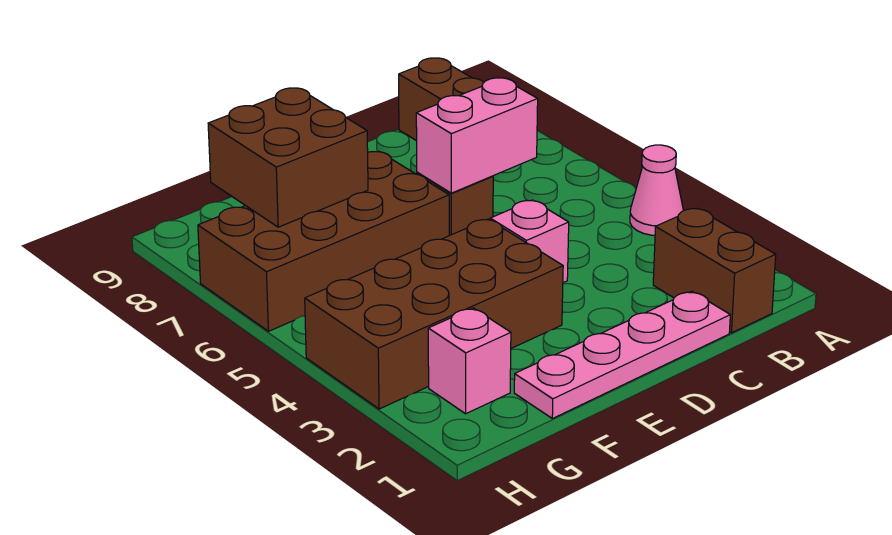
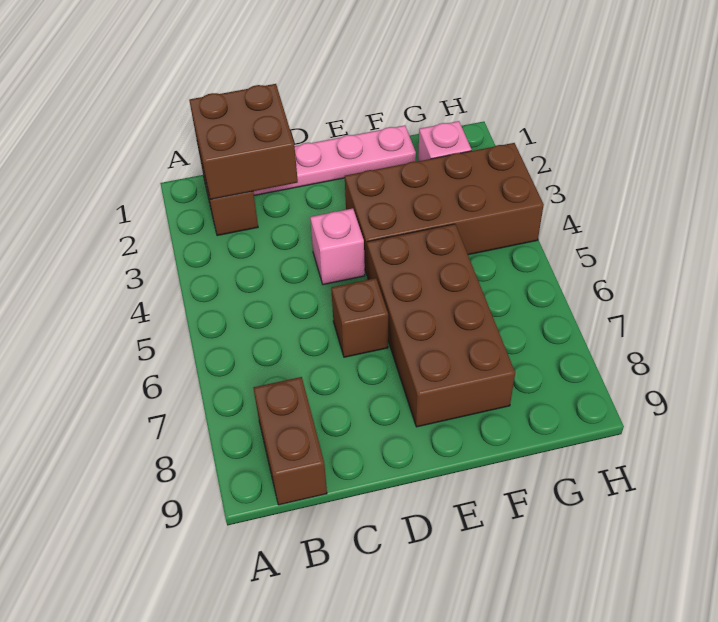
pink cone A4 level 1 -> none
pink brick C6:D6 level 2 -> none
brown brick E6:H7 level 1 -> brown brick E5:F8 level 1
brown brick F7:G8 level 2 -> brown brick B1:C2 level 2

